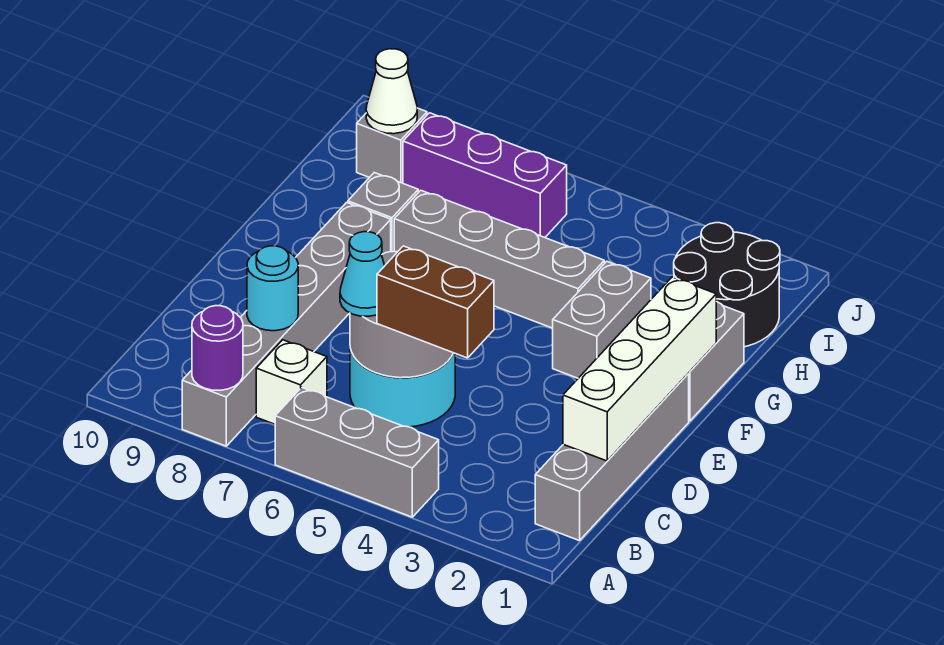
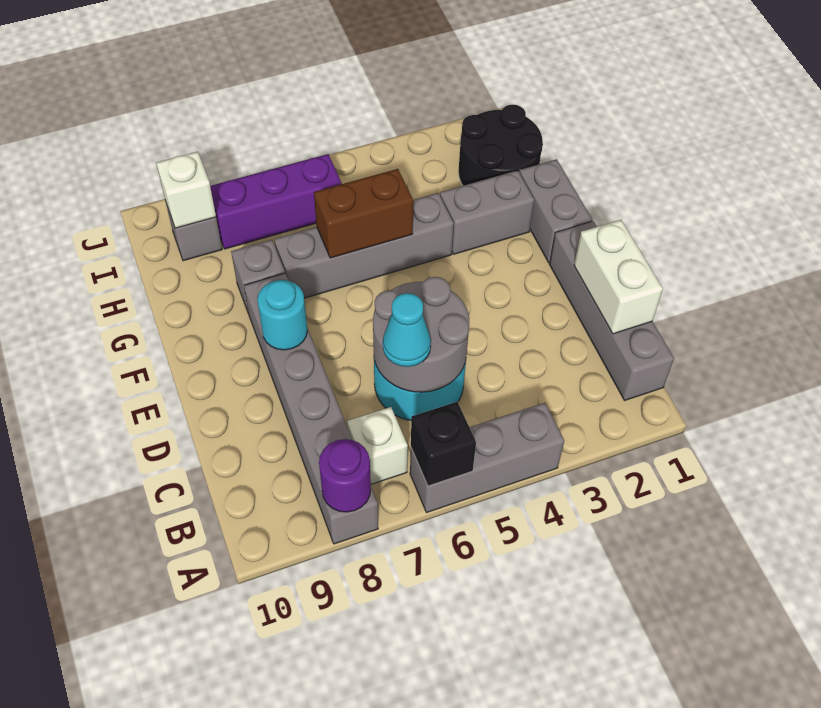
none -> black brick A6 level 2
white brick C1:F1 level 2 -> white brick C1:D1 level 2
brown brick C4:C5 level 3 -> brown brick G5:G6 level 2
cyan round brick C8 level 2 -> cyan round brick E8 level 2
grey brick F3:G3 level 1 -> grey brick G2:G3 level 1
white cone I9 level 2 -> white brick I9 level 2

